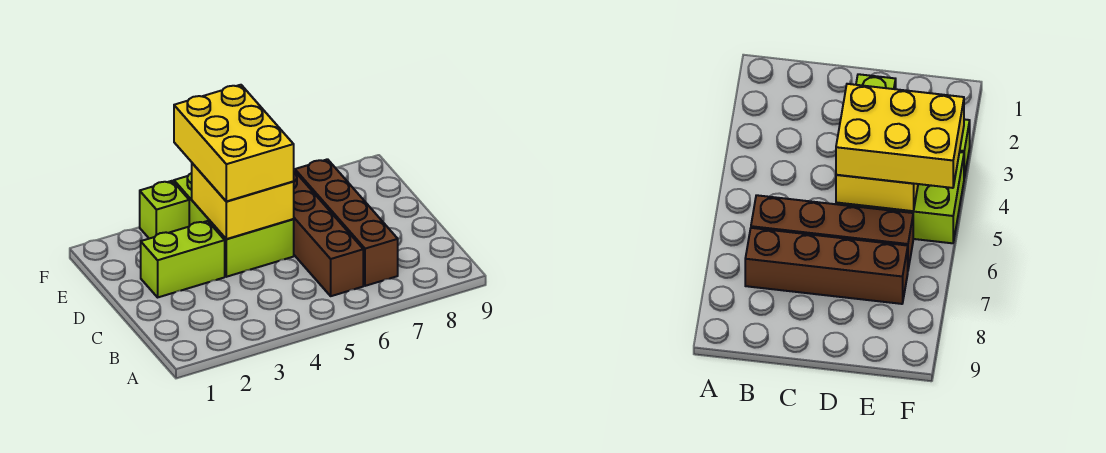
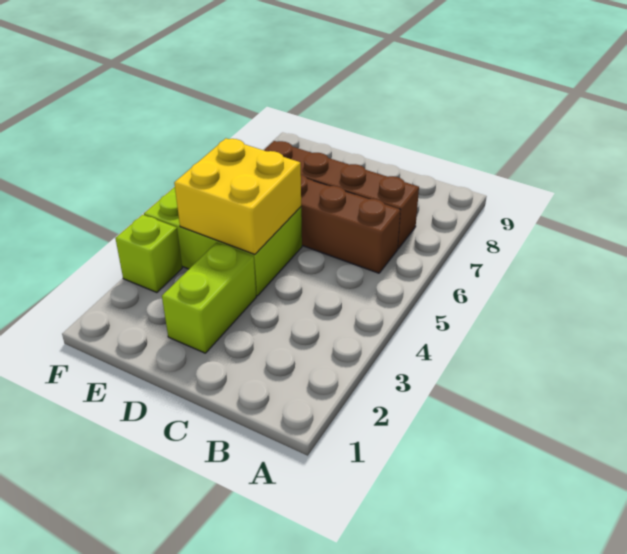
yellow brick D4:F5 level 3 -> none

